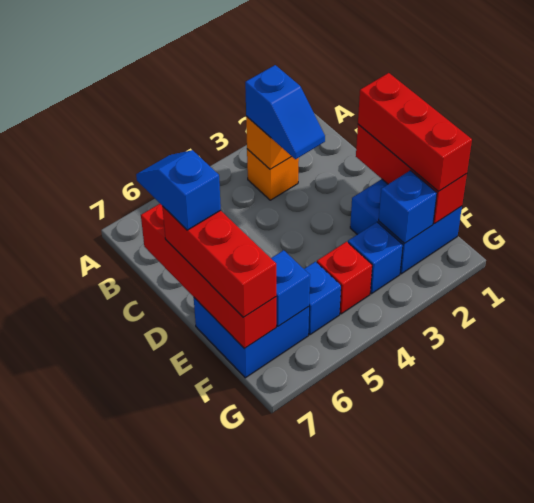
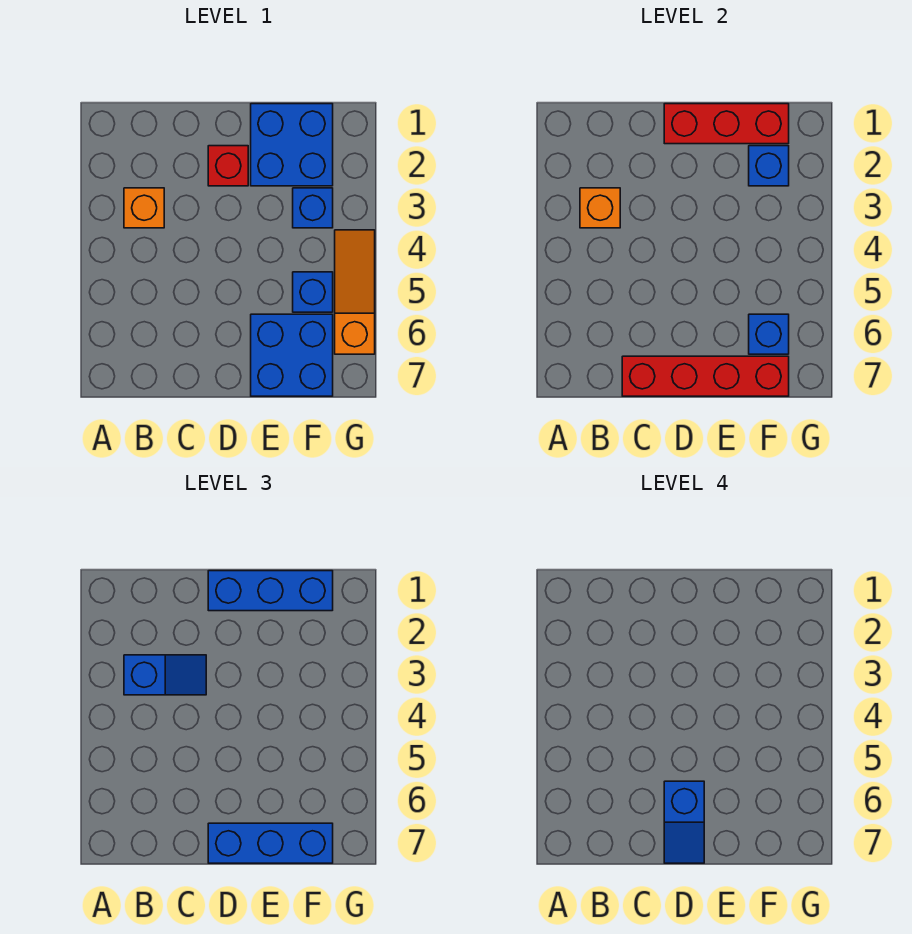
blue slope C7:D7 level 4 top D -> blue slope D6:D7 level 4 top 6
red brick D1:F1 level 3 -> blue brick D1:F1 level 3
red brick D7:F7 level 3 -> blue brick D7:F7 level 3
red brick F4 level 1 -> red brick D2 level 1
none -> orange slope G4:G6 level 1 top 6

